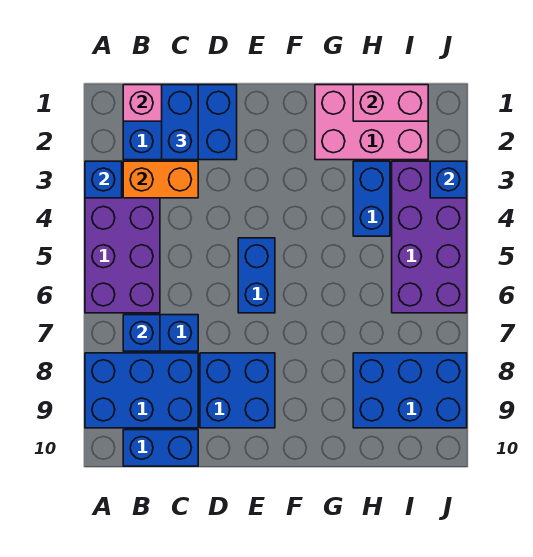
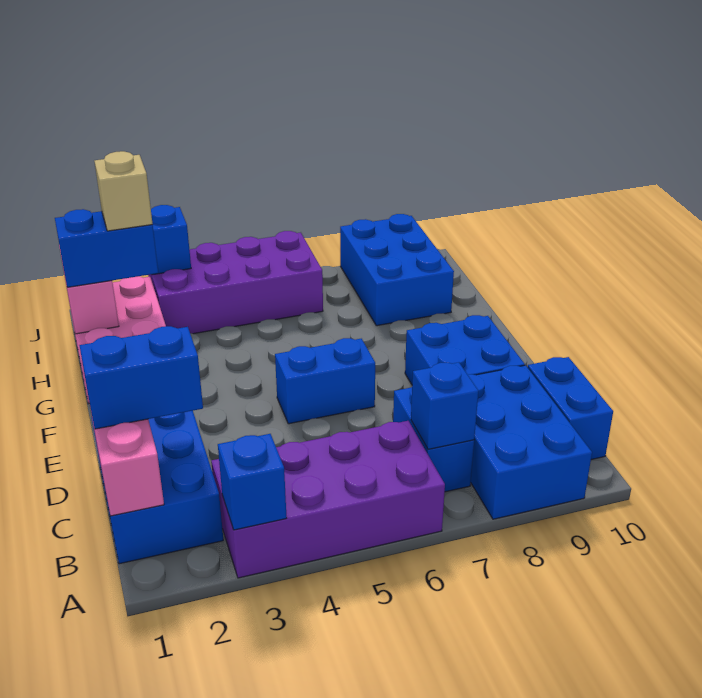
orange brick B3:C3 level 2 -> none
none -> tan brick H2 level 4
blue brick H3:H4 level 1 -> blue brick H1:H2 level 3

